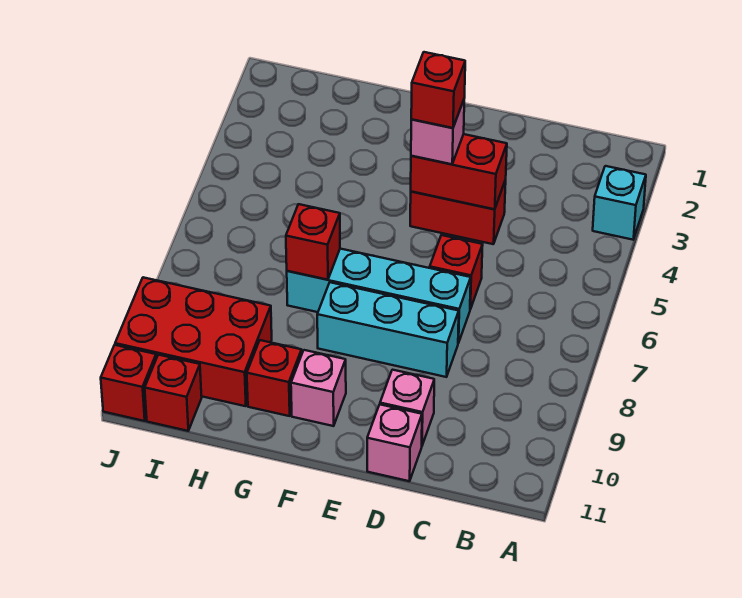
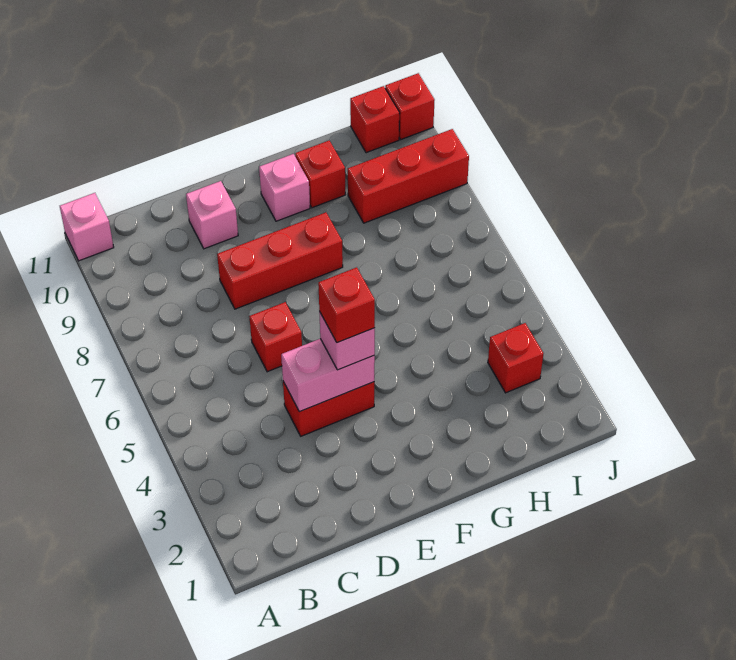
cyan brick A3 level 1 -> none
red brick D4:E4 level 2 -> pink brick D4:E4 level 2
cyan brick D7:G7 level 1 -> none
cyan brick D8:F8 level 1 -> red brick D8:F8 level 1
pink brick D11 level 1 -> pink brick A11 level 1
red brick G7 level 2 -> red brick I3 level 1
red brick H9:J10 level 1 -> red brick H9:J9 level 1

